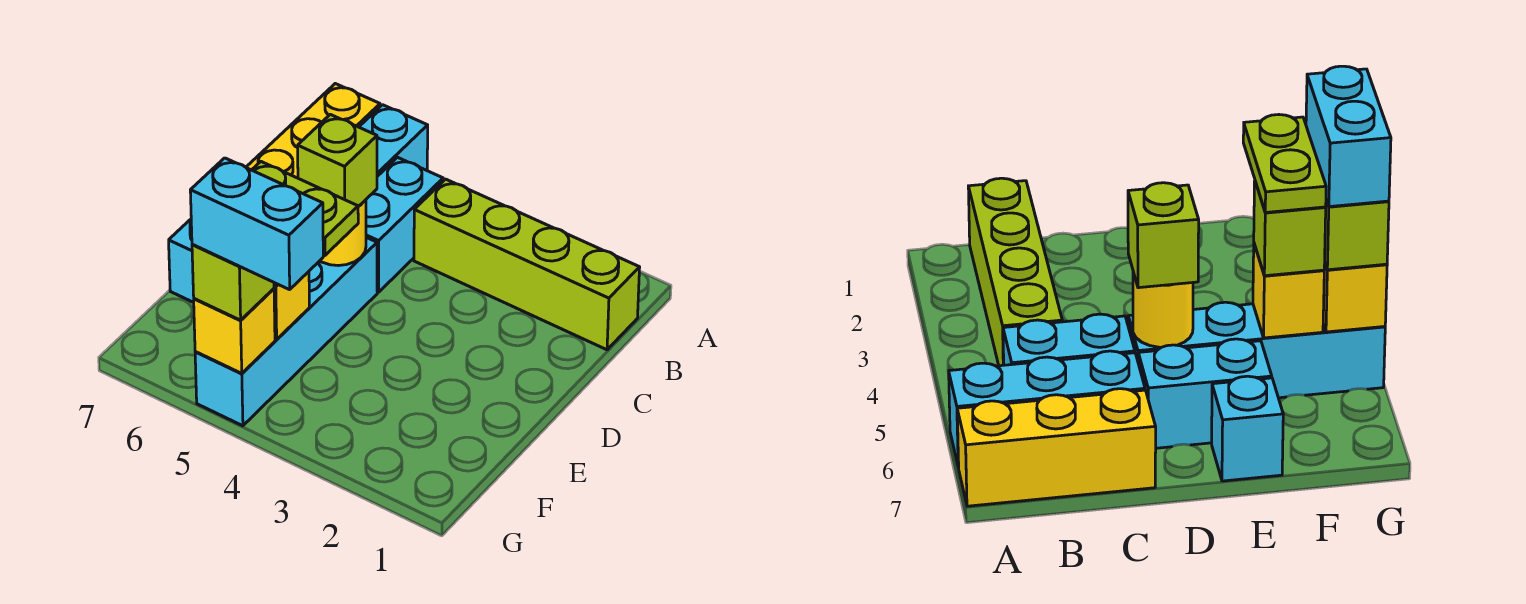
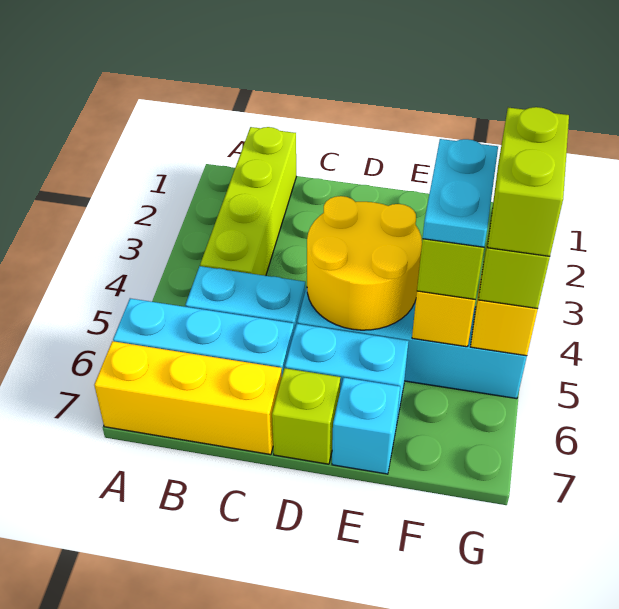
yellow round brick D5 level 2 -> yellow round brick D4:E5 level 2
lime brick D5 level 3 -> lime brick D7 level 1
lime plate F4:F5 level 4 -> cyan plate F4:F5 level 4
cyan brick G4:G5 level 4 -> lime brick G4:G5 level 4

